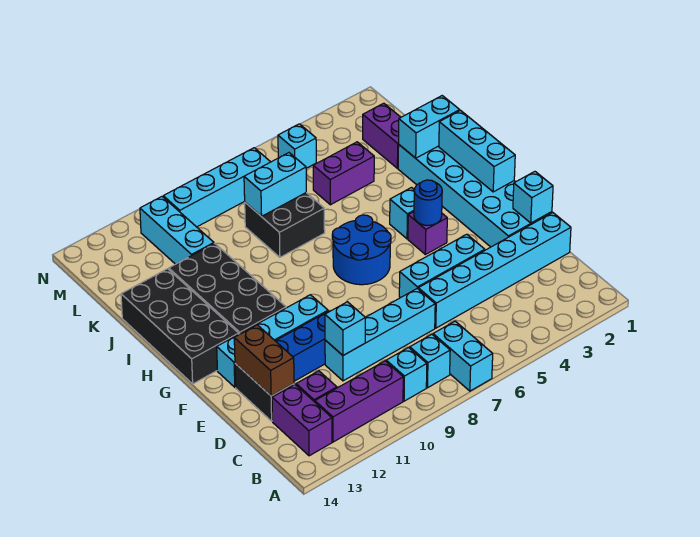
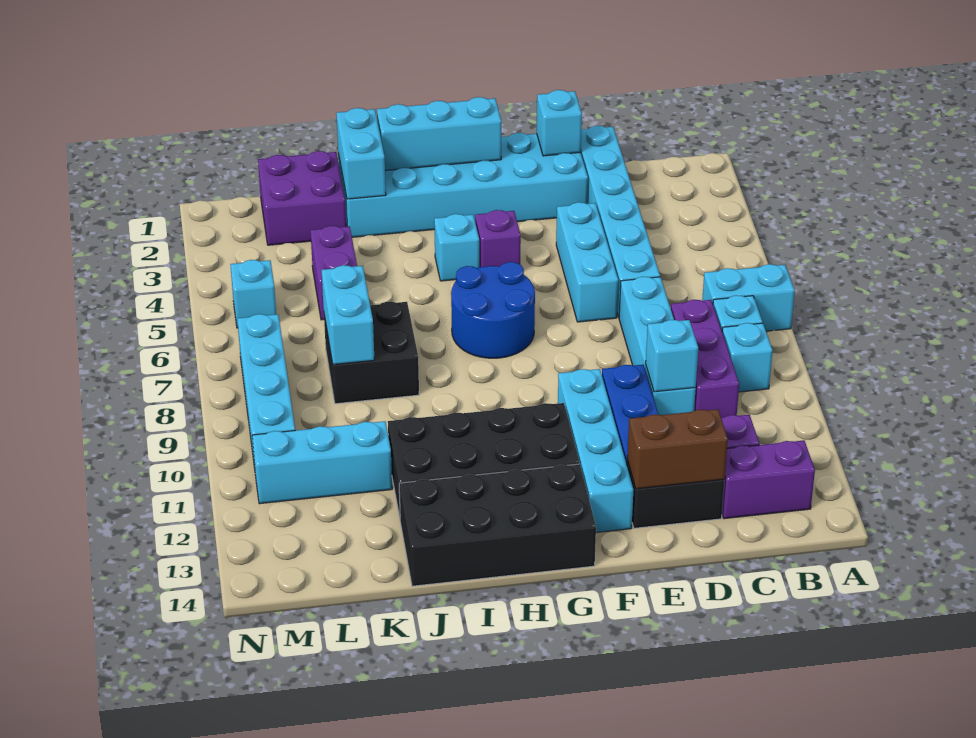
purple brick B10:B12 level 1 -> purple brick C8:C10 level 1
blue round brick G4 level 2 -> none
purple brick K2:L2 level 1 -> purple brick K1:L2 level 1

